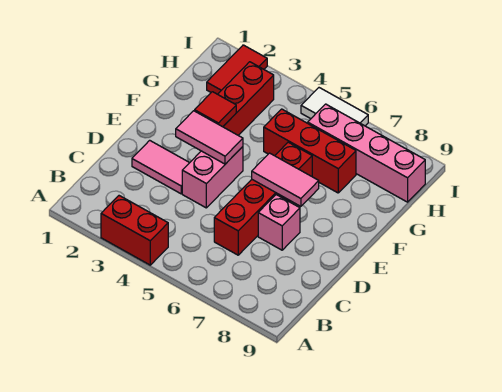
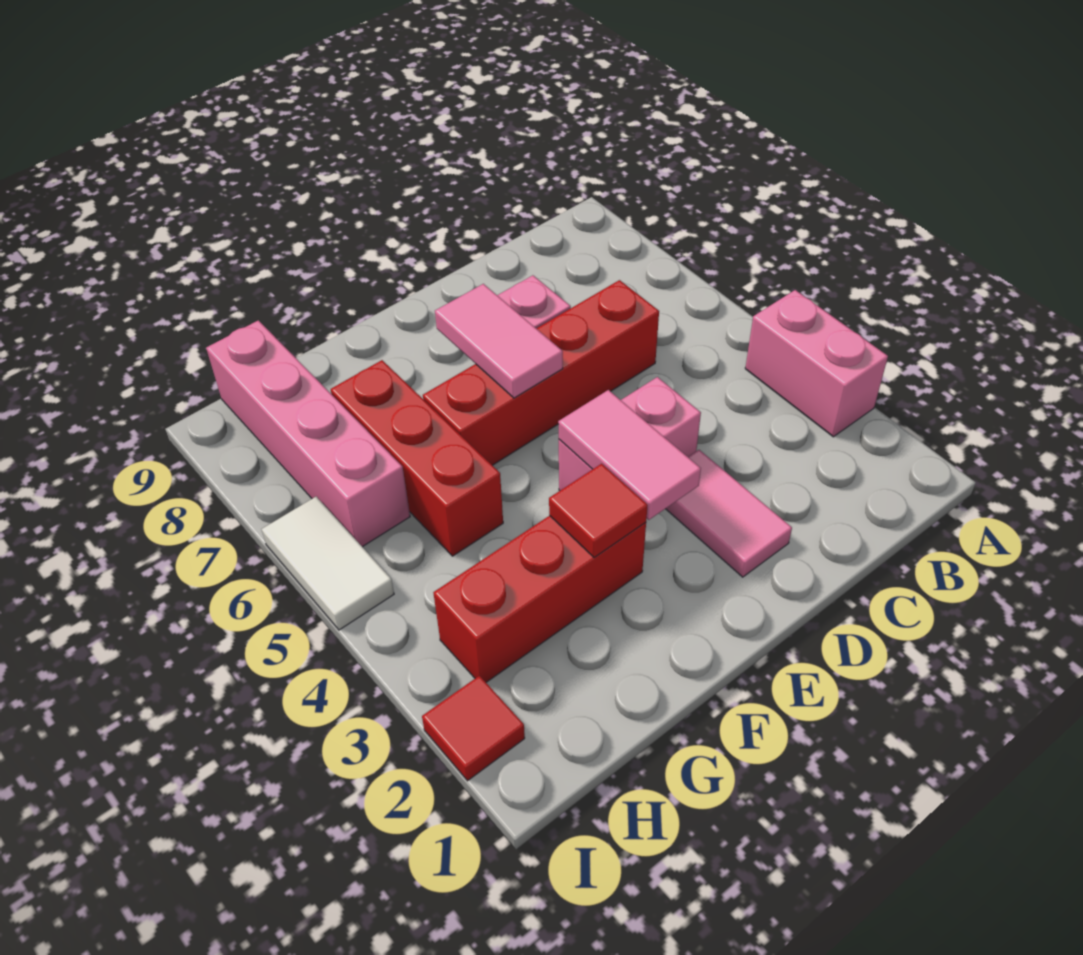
red brick A3:A4 level 1 -> pink brick A3:A4 level 1
red tile H2:I2 level 1 -> red tile I2 level 1

